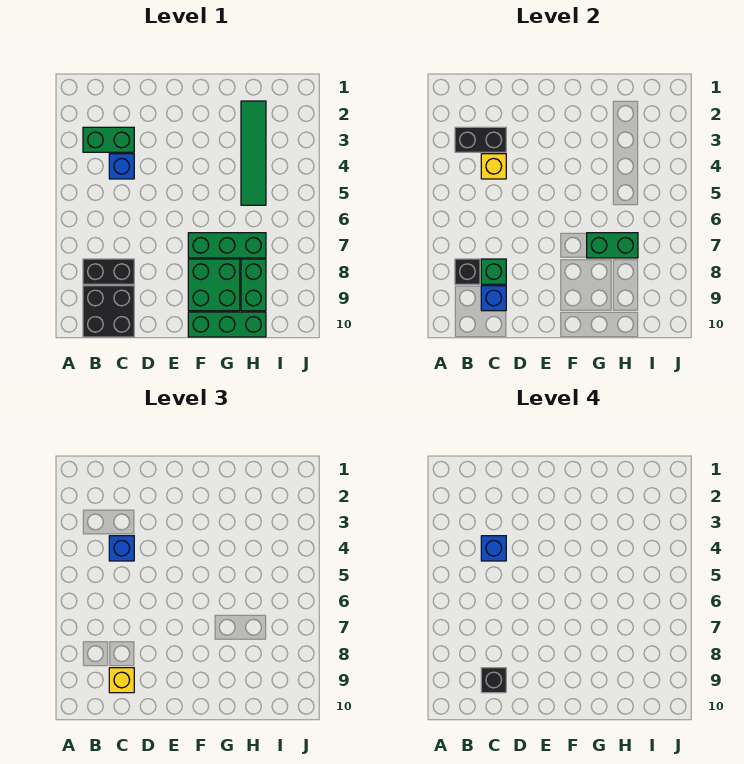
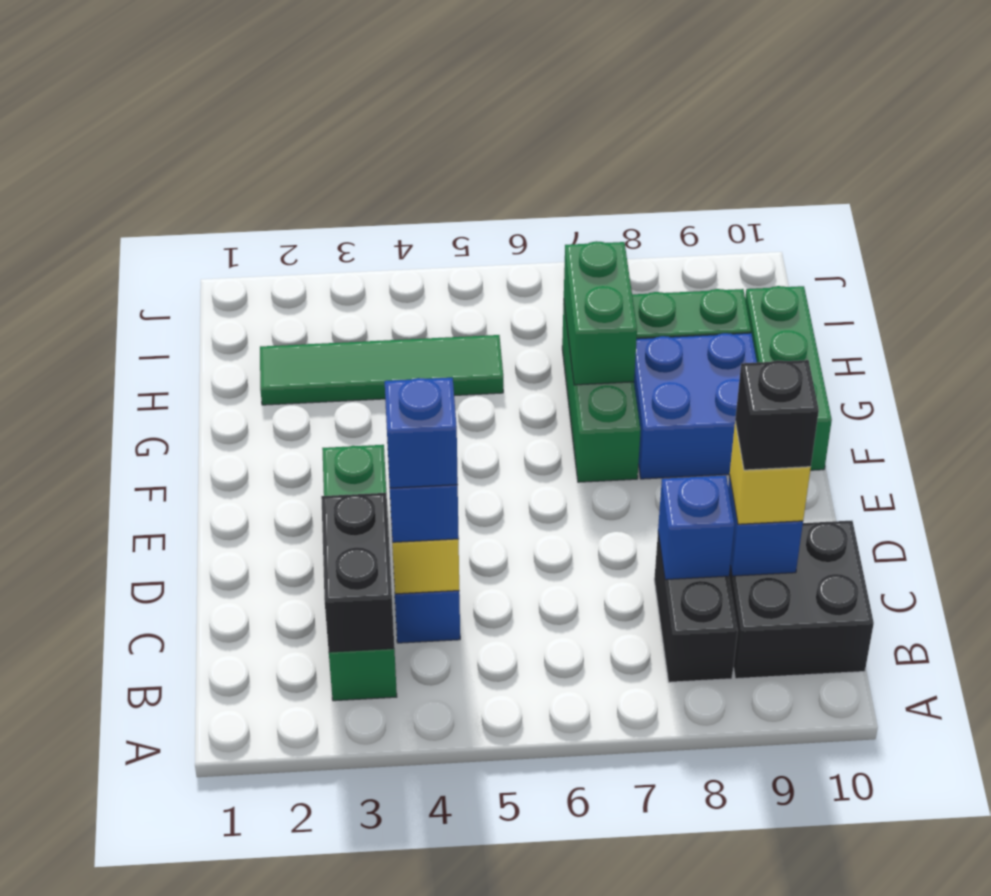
green brick B3:C3 level 1 -> green brick B3:E3 level 1
black brick B8 level 2 -> none
green brick C8 level 2 -> blue brick C8 level 2
green brick F8:G9 level 1 -> blue brick F8:G9 level 1

